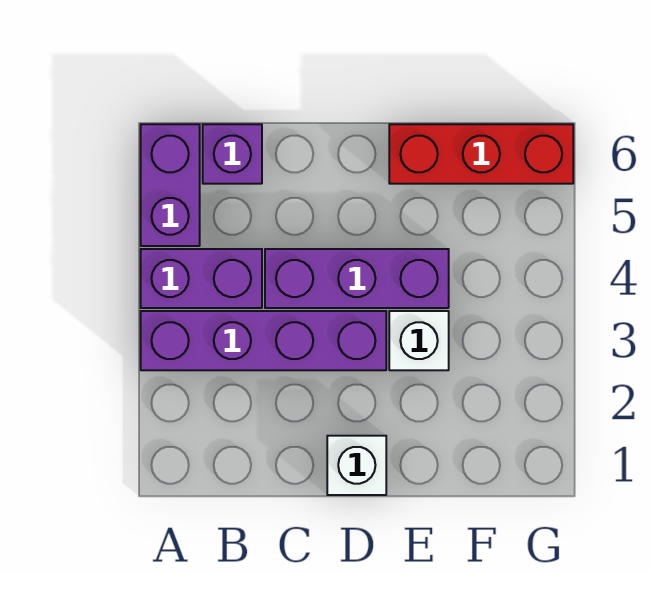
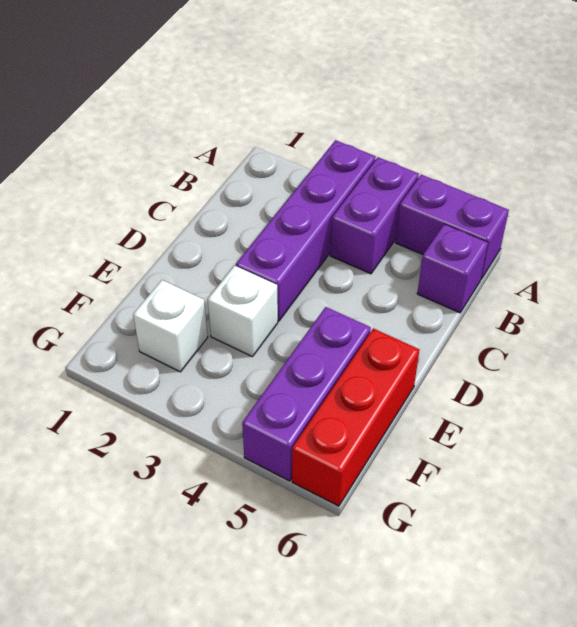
purple brick C4:E4 level 1 -> purple brick E5:G5 level 1
white brick D1 level 1 -> white brick F2 level 1

